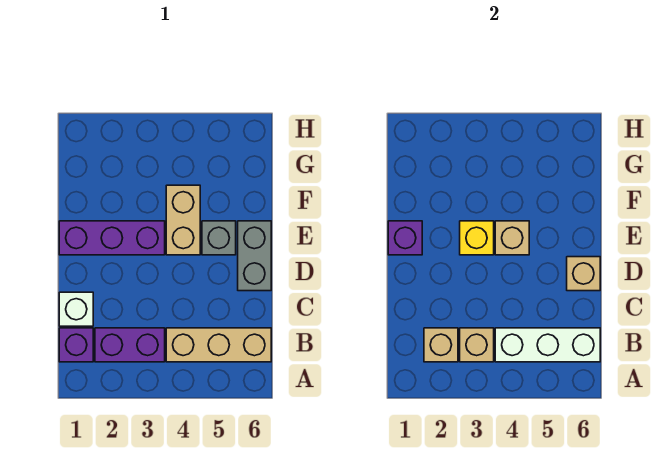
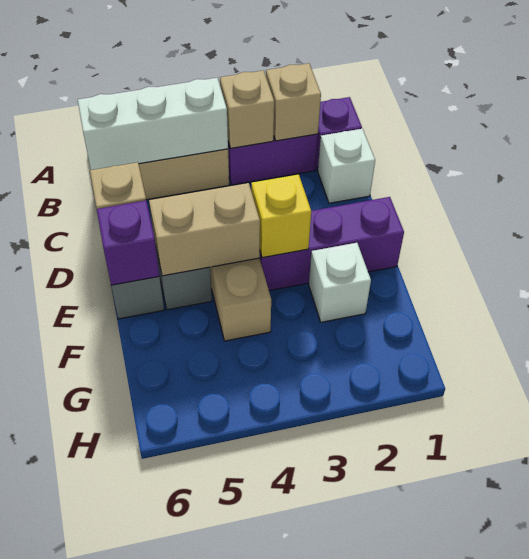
purple brick E1 level 2 -> purple brick E6 level 2
tan brick E4 level 2 -> tan brick E4:E5 level 2
none -> white brick F2 level 1

